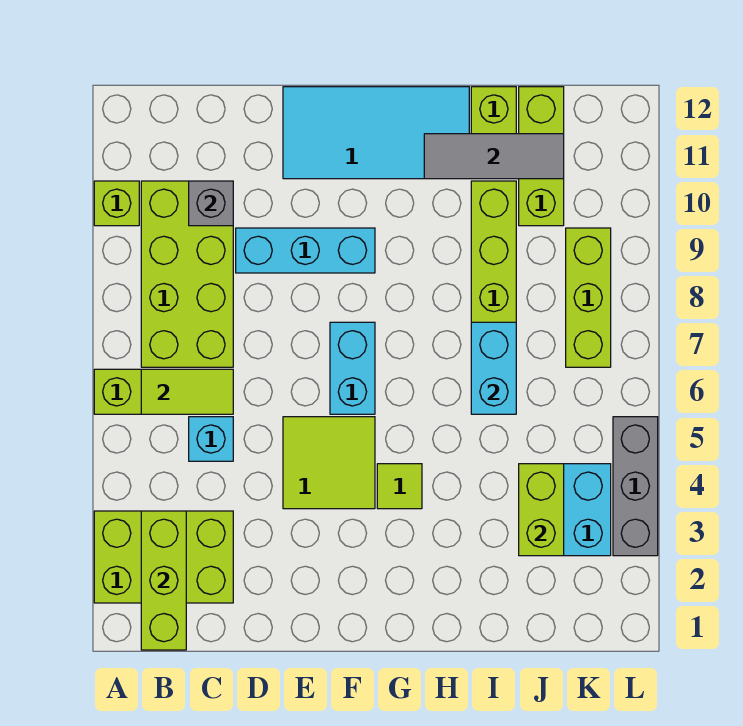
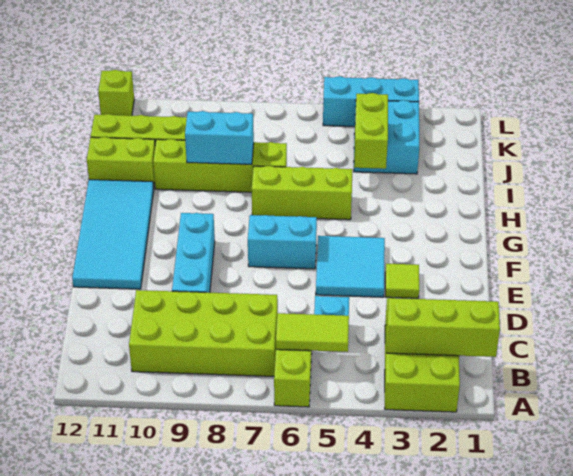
lime brick A10 level 1 -> lime brick L12 level 1
lime tile B6:C6 level 2 -> lime tile B5:B6 level 2
grey brick C10 level 2 -> none
lime tile E4:F5 level 1 -> cyan tile E4:F5 level 1
lime tile G4 level 1 -> lime tile E3 level 1
grey tile H11:J11 level 2 -> none
cyan brick I6:I7 level 2 -> cyan brick I8:I9 level 2
lime brick J3:J4 level 2 -> lime brick I4:J4 level 2
lime brick K7:K9 level 1 -> lime brick H5:H7 level 1
grey brick L3:L5 level 1 -> cyan brick L3:L5 level 1

